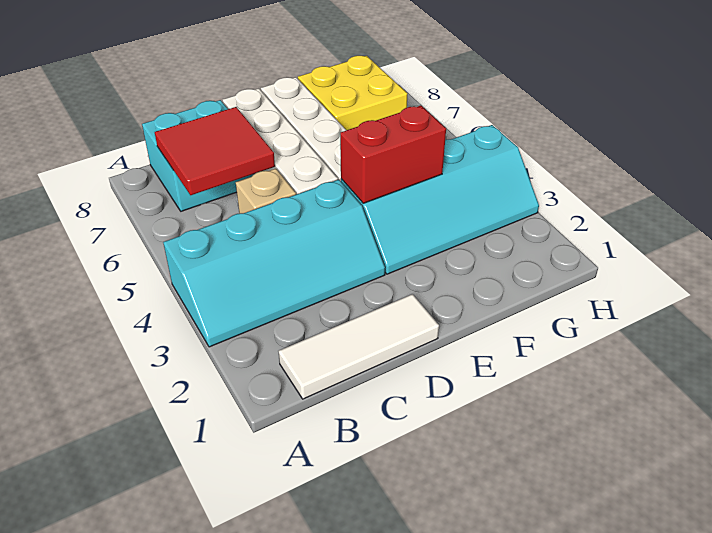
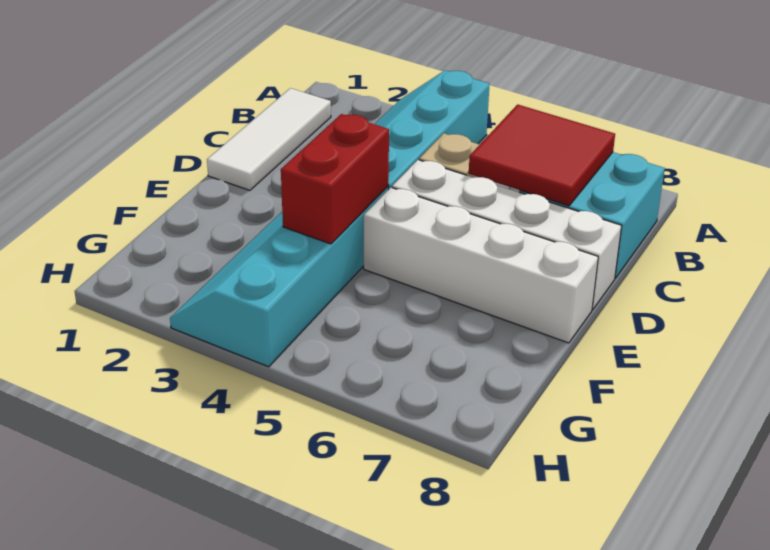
yellow brick F7:G8 level 1 -> none

